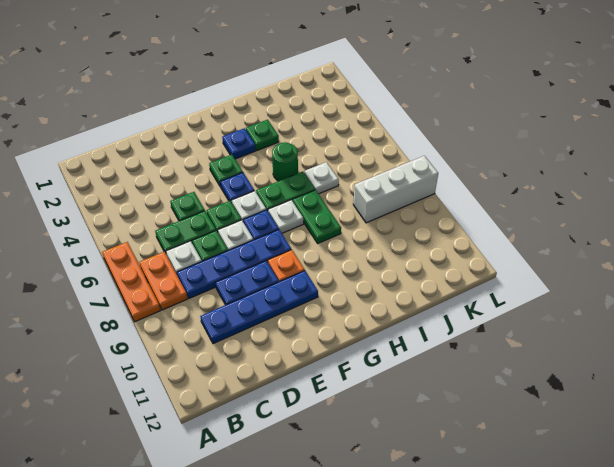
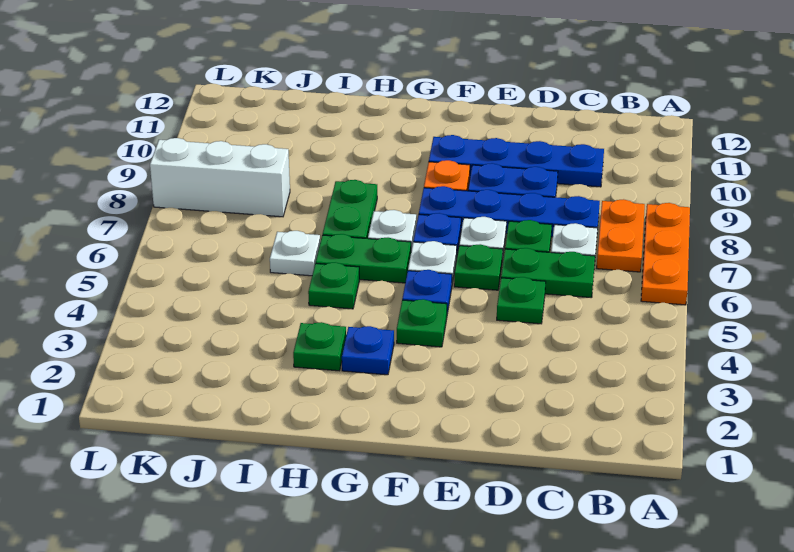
green round brick H5 level 1 -> green plate H5 level 1

